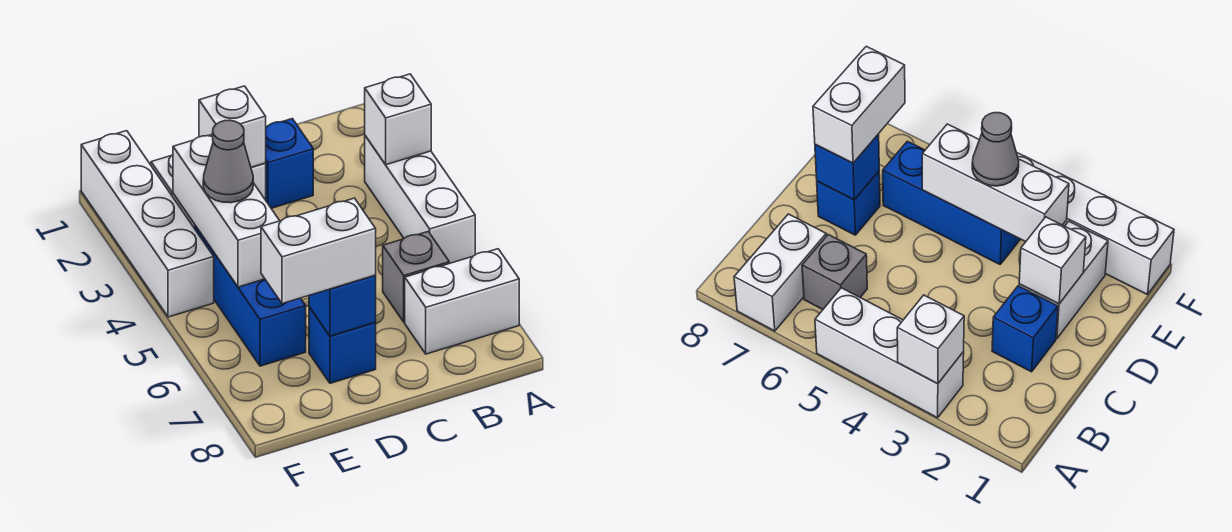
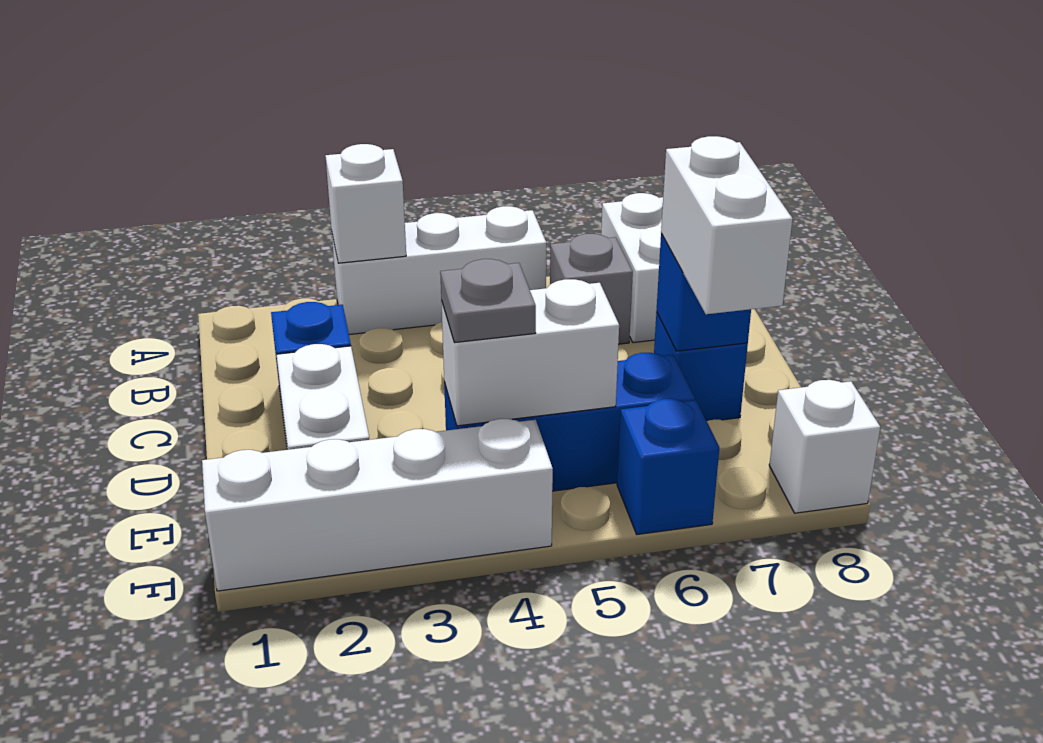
white brick D2 level 2 -> white brick F8 level 1
white brick E3:E5 level 2 -> white brick E4:E5 level 2
grey cone E4 level 3 -> grey plate E4 level 3
none -> blue brick F6 level 1

